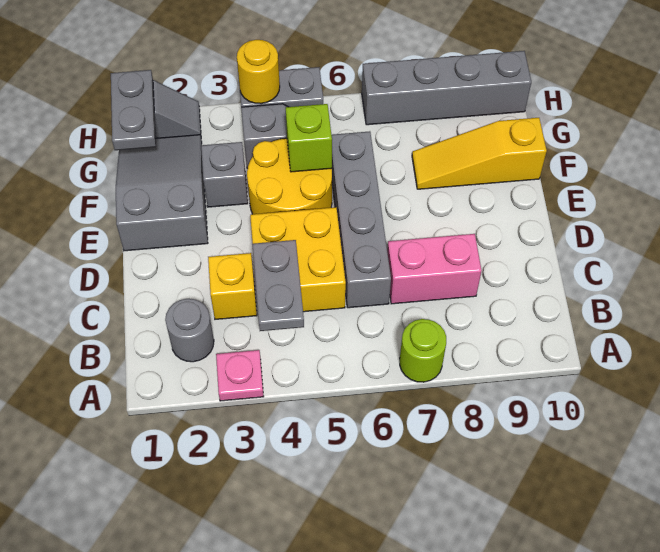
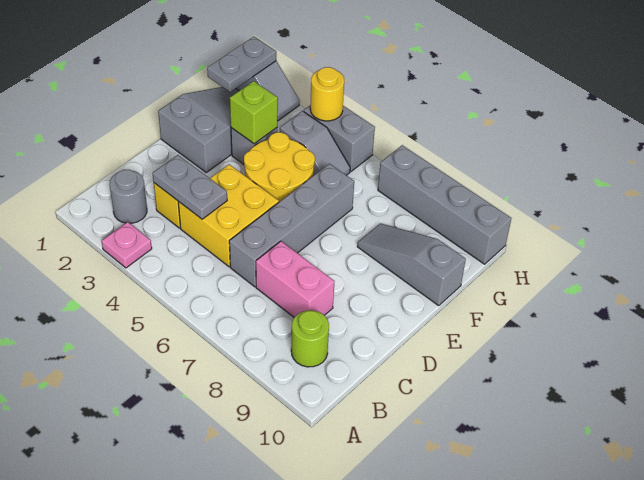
lime round brick A7 level 1 -> lime round brick B9 level 1
grey plate B4:C4 level 2 -> grey plate C3:C4 level 2
lime brick F5 level 2 -> lime brick F3 level 2
yellow slope F8:F10 level 1 top 10 -> grey slope F8:F10 level 1 top 10

